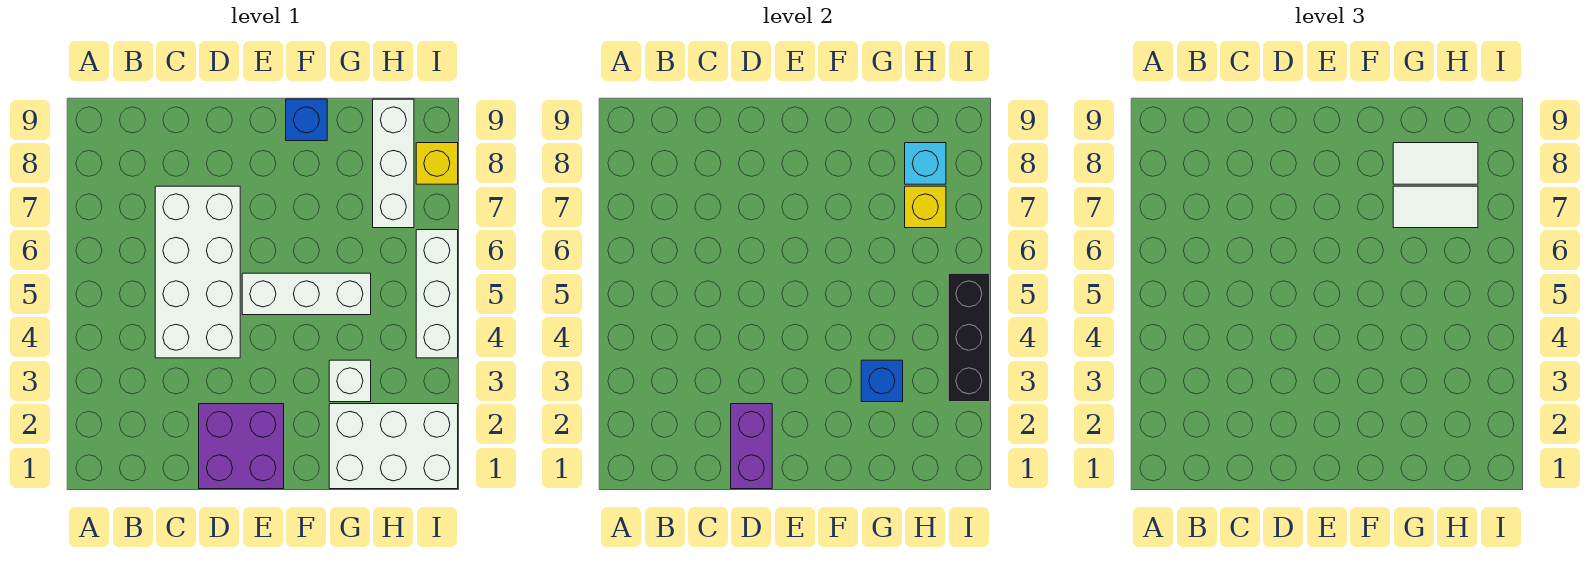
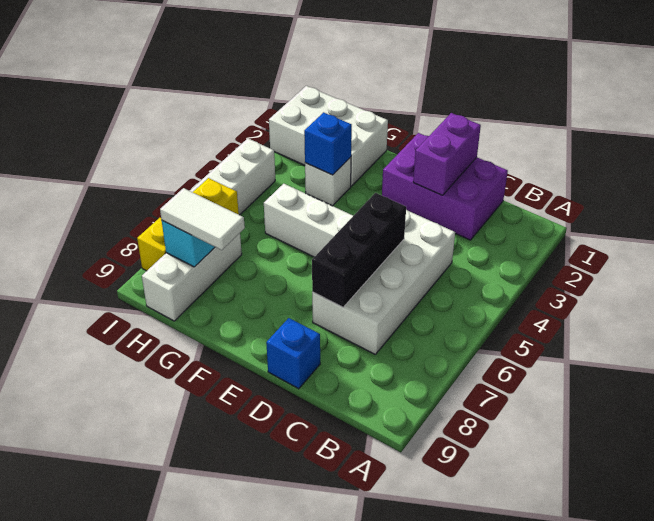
purple brick D1:E2 level 1 -> purple brick C1:E2 level 1
blue brick F9 level 1 -> blue brick D9 level 1
white tile G7:H7 level 3 -> none
black brick I3:I5 level 2 -> black brick D5:D7 level 2

